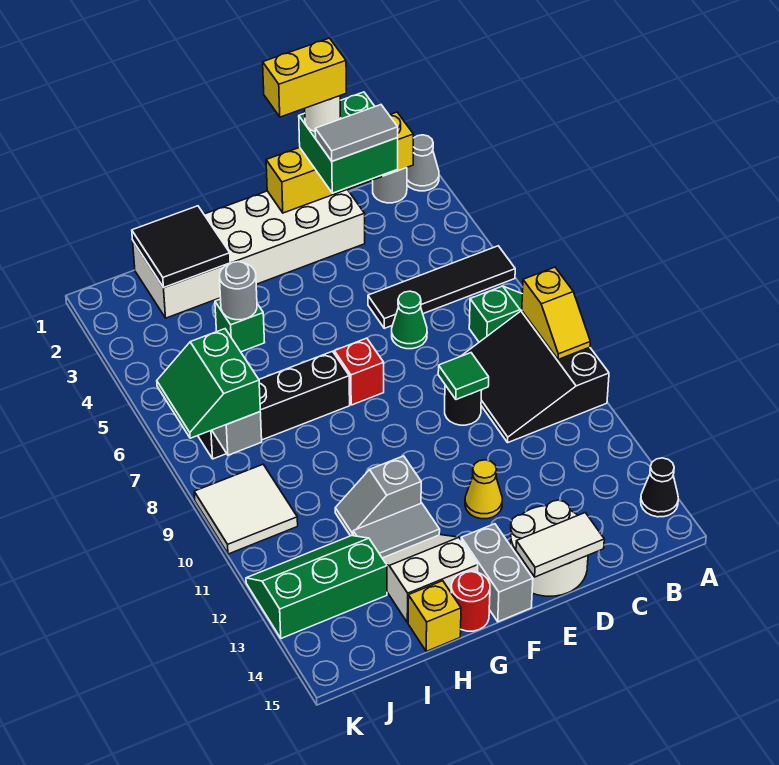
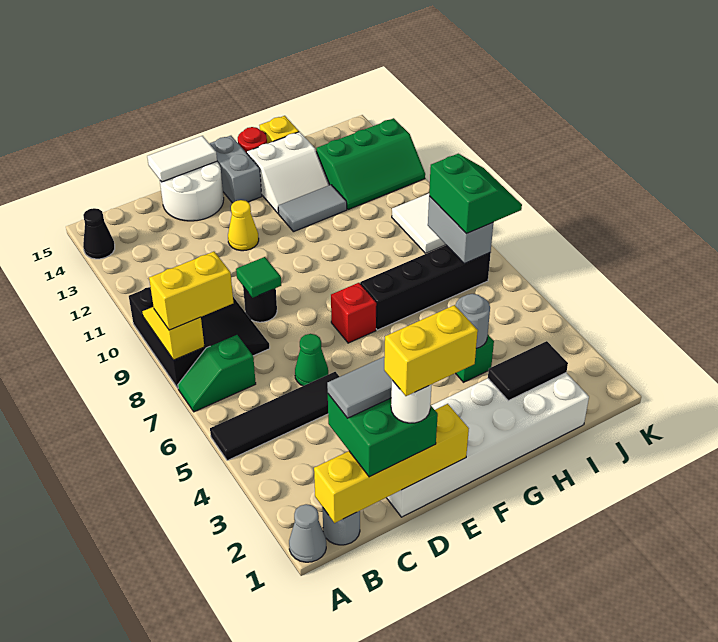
none -> yellow brick A8:B8 level 3
grey slope G11:H11 level 1 top G -> none
black tile H1:I2 level 2 -> black tile H2:I2 level 2

